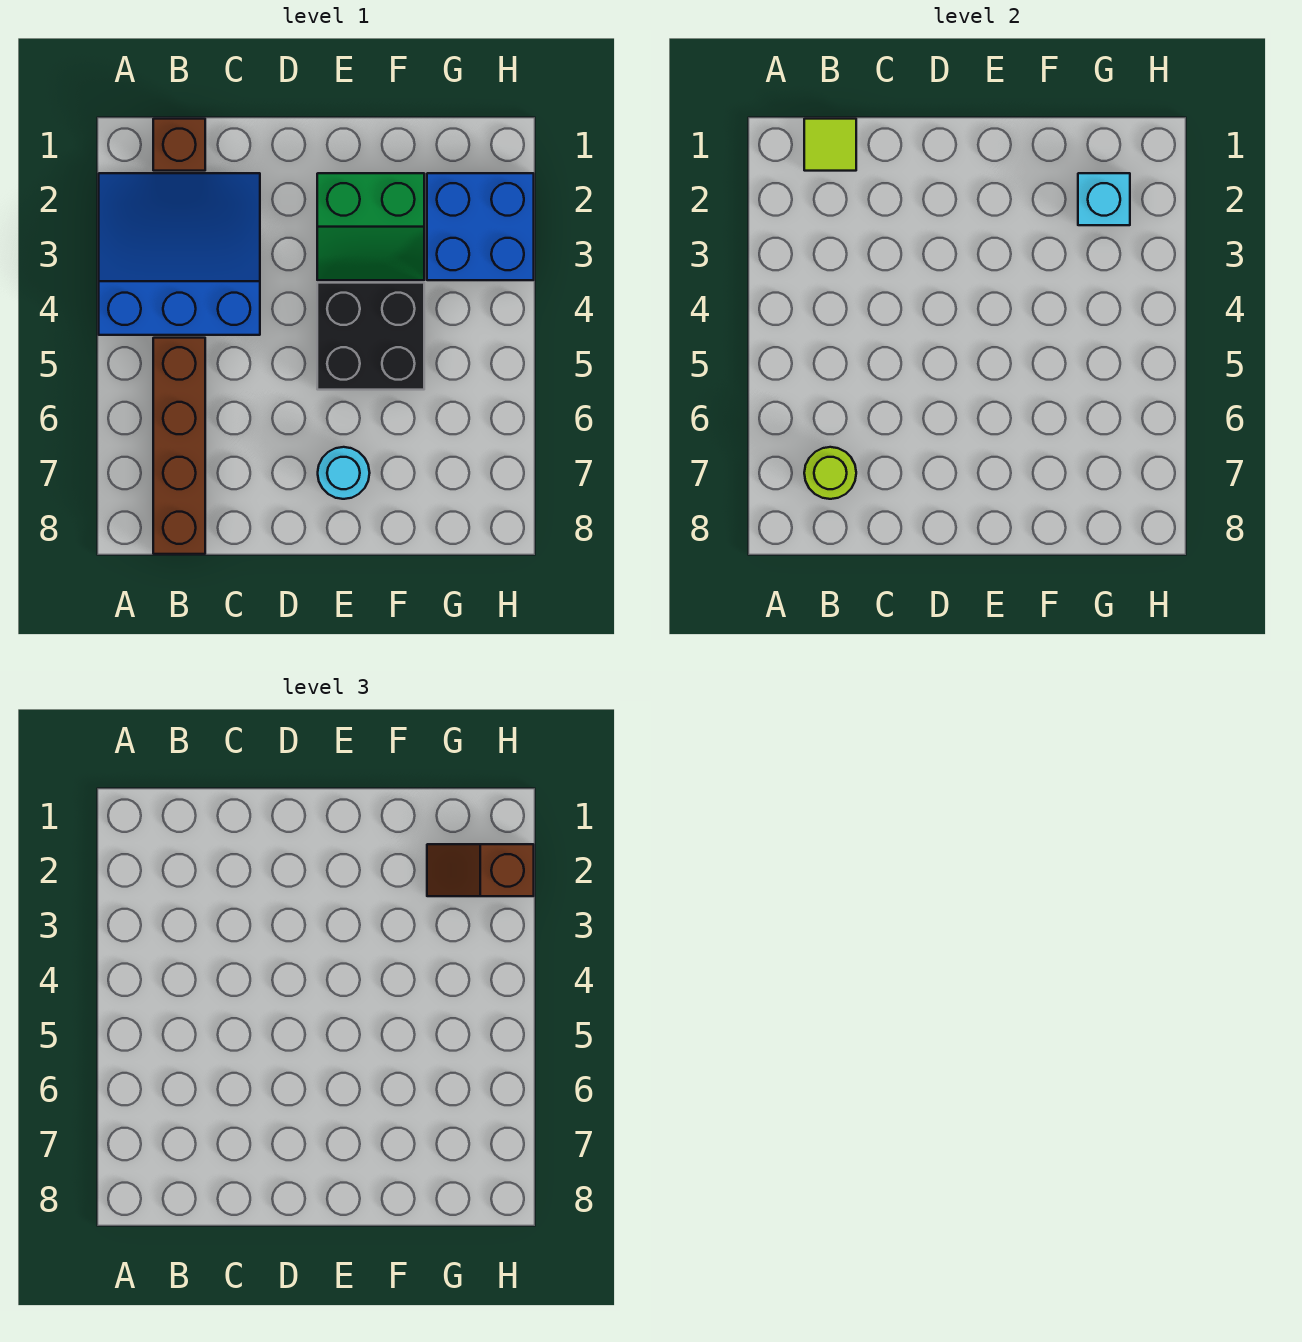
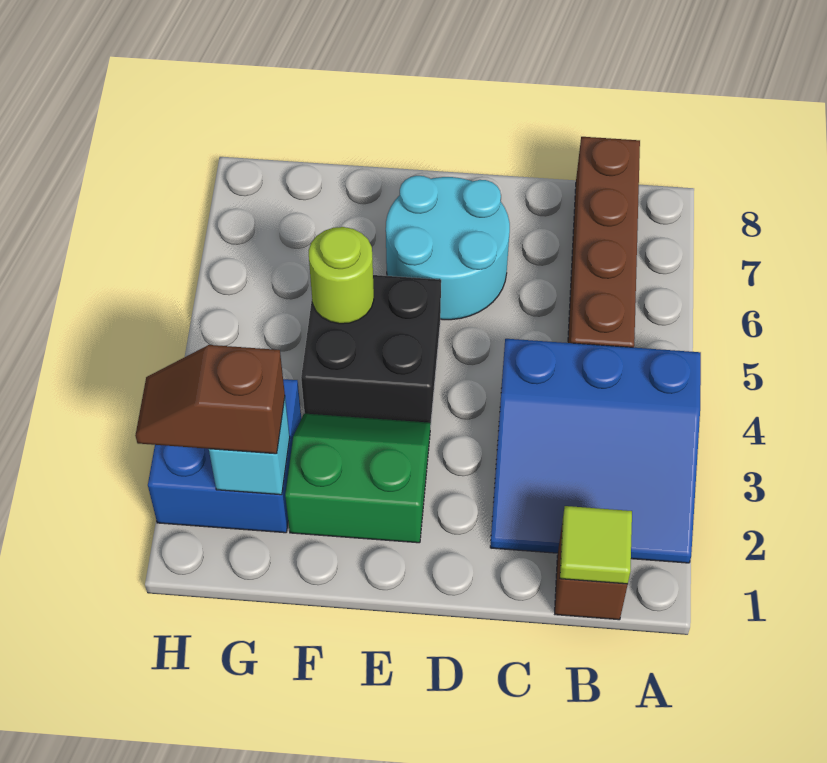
lime round brick B7 level 2 -> lime round brick F5 level 2
cyan round brick E7 level 1 -> cyan round brick D6:E7 level 1
brown slope G2:H2 level 3 top H -> brown slope G2:H2 level 3 top G

